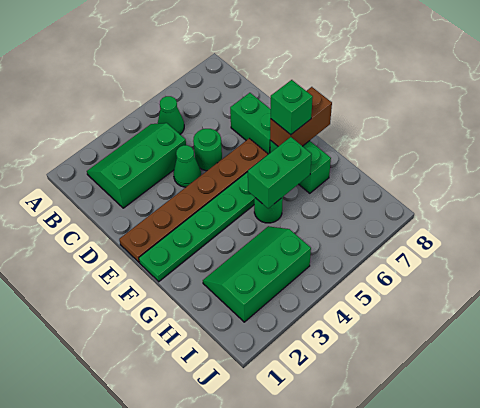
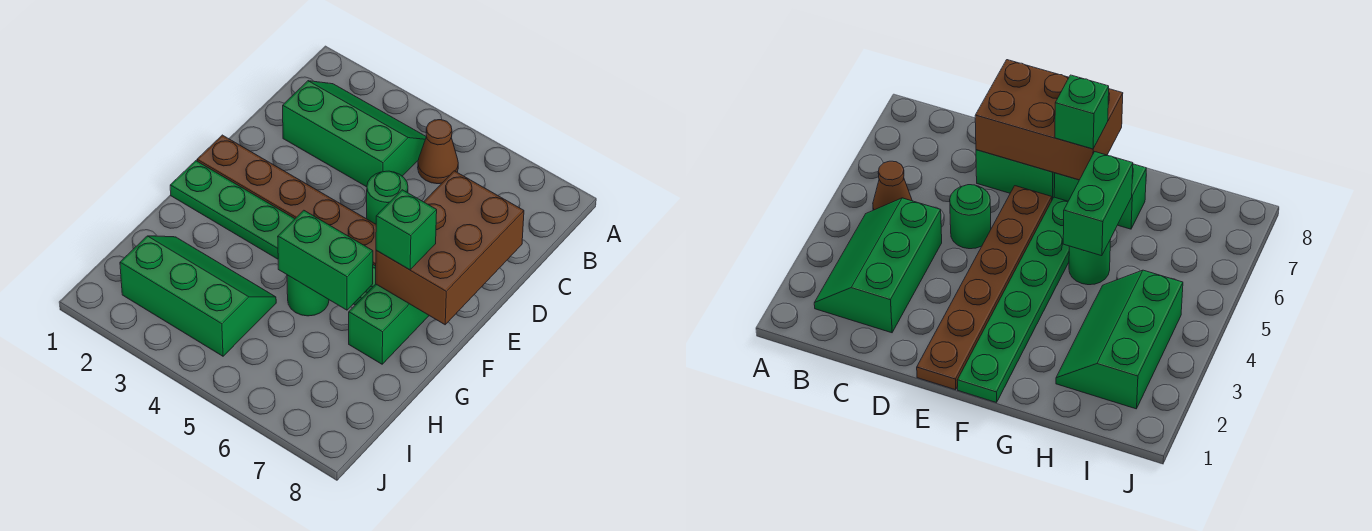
green cone B5 level 1 -> brown cone B5 level 1
green cone D4 level 1 -> none
brown brick F7:F8 level 2 -> brown brick D7:F8 level 2

